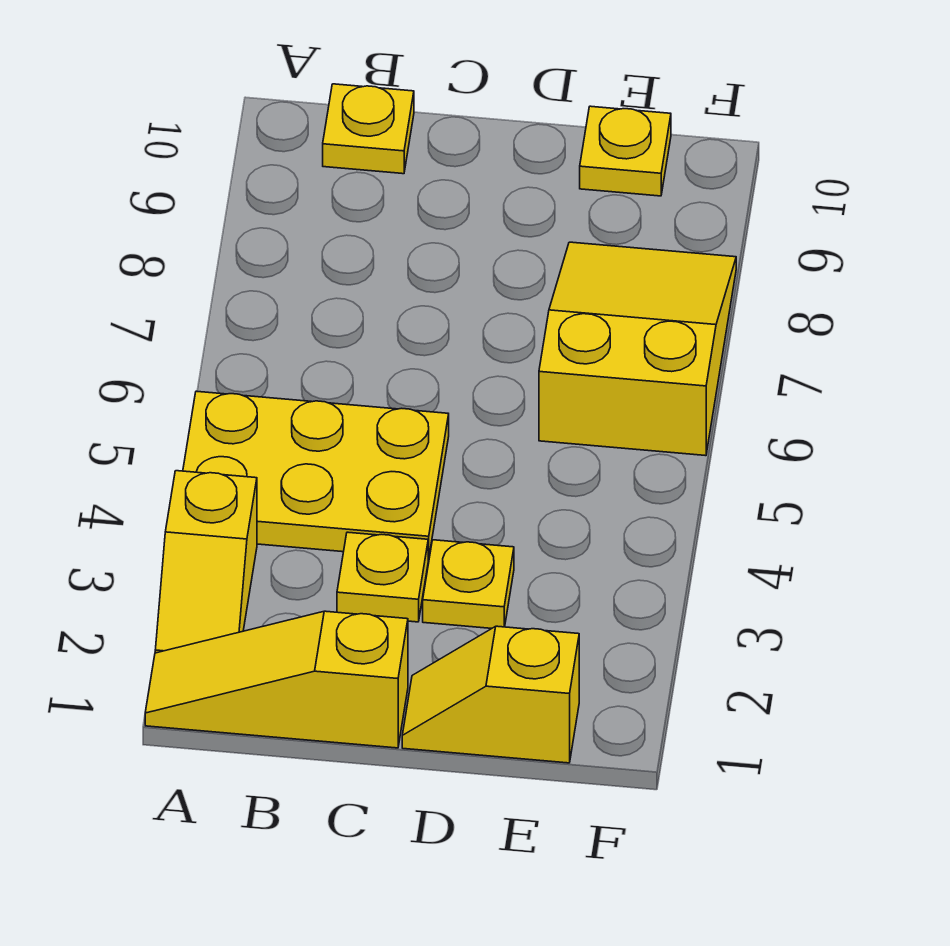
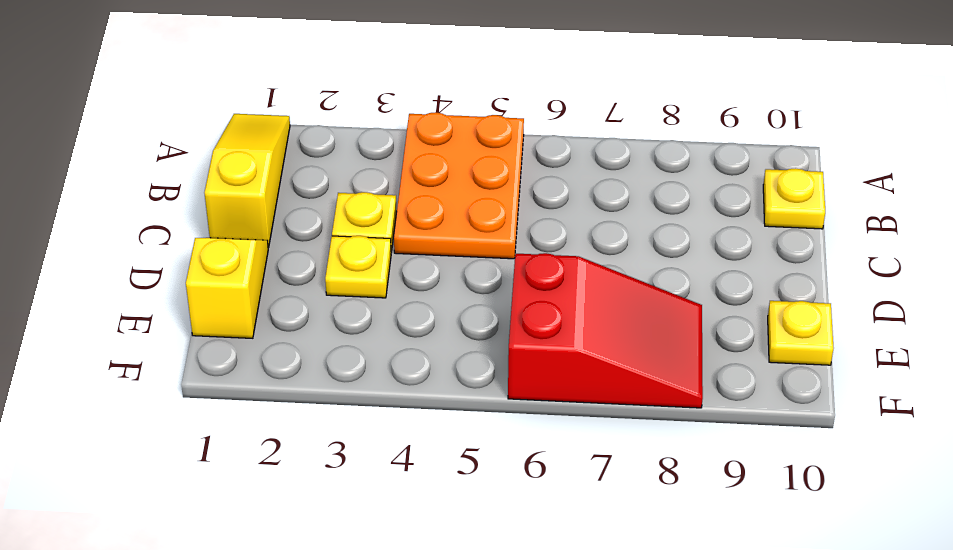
yellow slope A2:A3 level 1 top 3 -> none
yellow plate A4:C5 level 1 -> orange plate A4:C5 level 1
yellow slope E6:F8 level 1 top 6 -> red slope E6:F8 level 1 top 6

